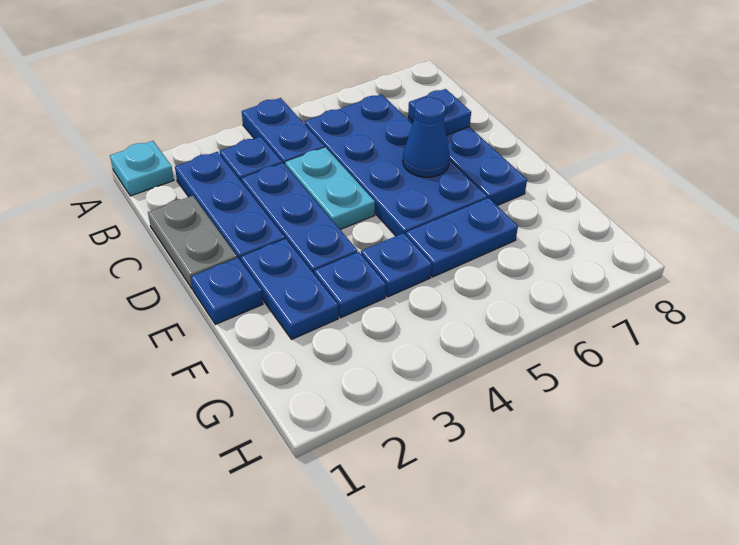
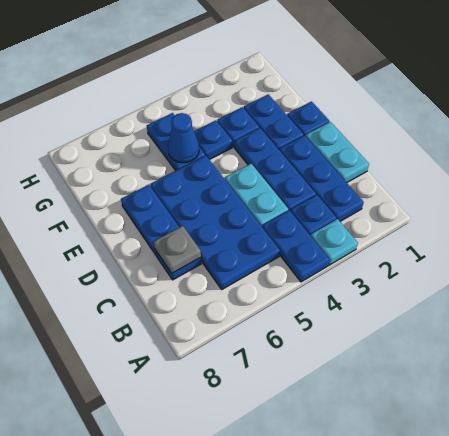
cyan plate A1 level 1 -> cyan plate A3 level 1
grey plate C1:D1 level 1 -> cyan plate C1:D1 level 1
blue plate C7 level 2 -> grey plate C7 level 2
blue cone D6 level 2 -> blue cone F5 level 2
blue plate F5:F6 level 1 -> blue plate F5:G5 level 1

